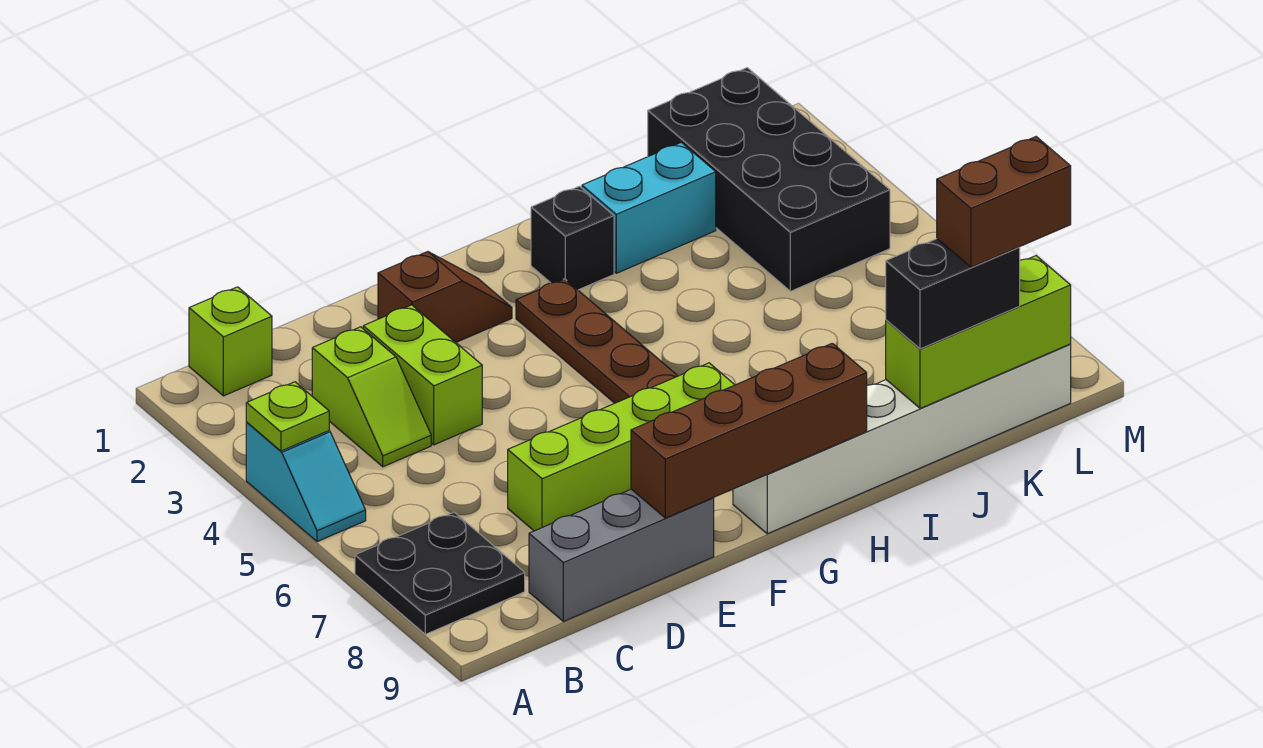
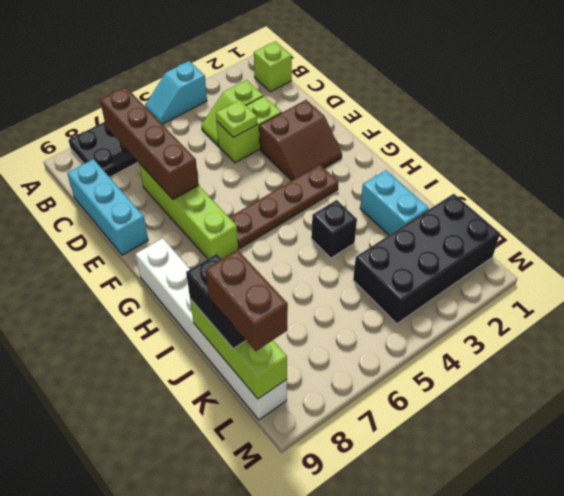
lime plate A4 level 2 -> lime plate D4 level 2
grey brick C9:E9 level 1 -> cyan brick C9:E9 level 1
brown slope E2:F2 level 1 top E -> brown slope E2:F3 level 1 top E
brown brick E9:H9 level 2 -> brown brick B7:E7 level 2
black brick H2 level 1 -> black brick I4 level 1

